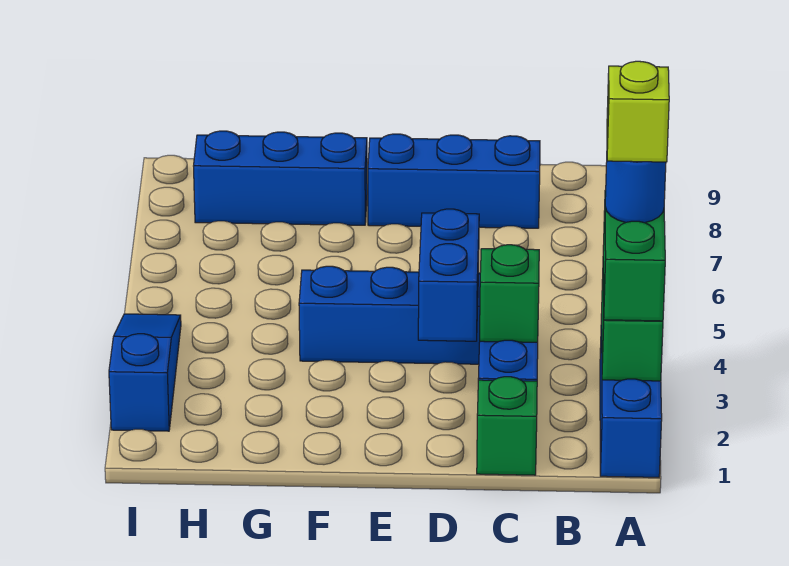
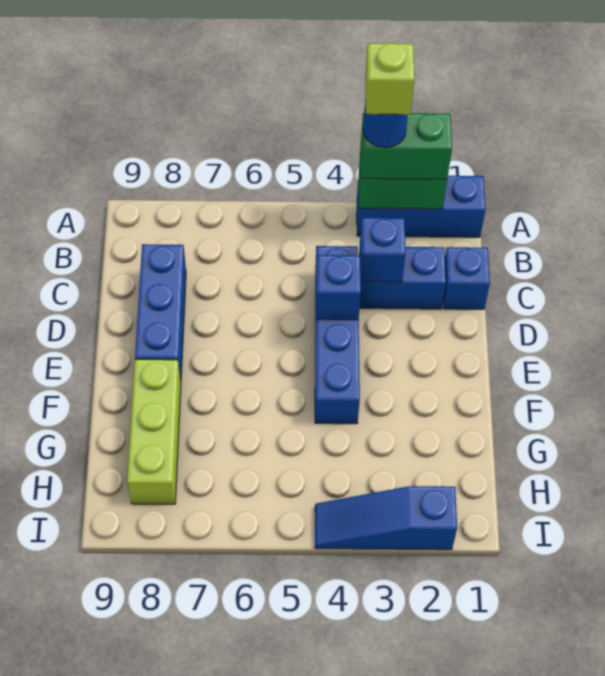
green brick C1 level 1 -> blue brick C1 level 1
green brick C3 level 2 -> blue brick C3 level 2
blue brick D3:D4 level 2 -> blue brick D4 level 2
blue brick F8:H8 level 1 -> lime brick F8:H8 level 1

